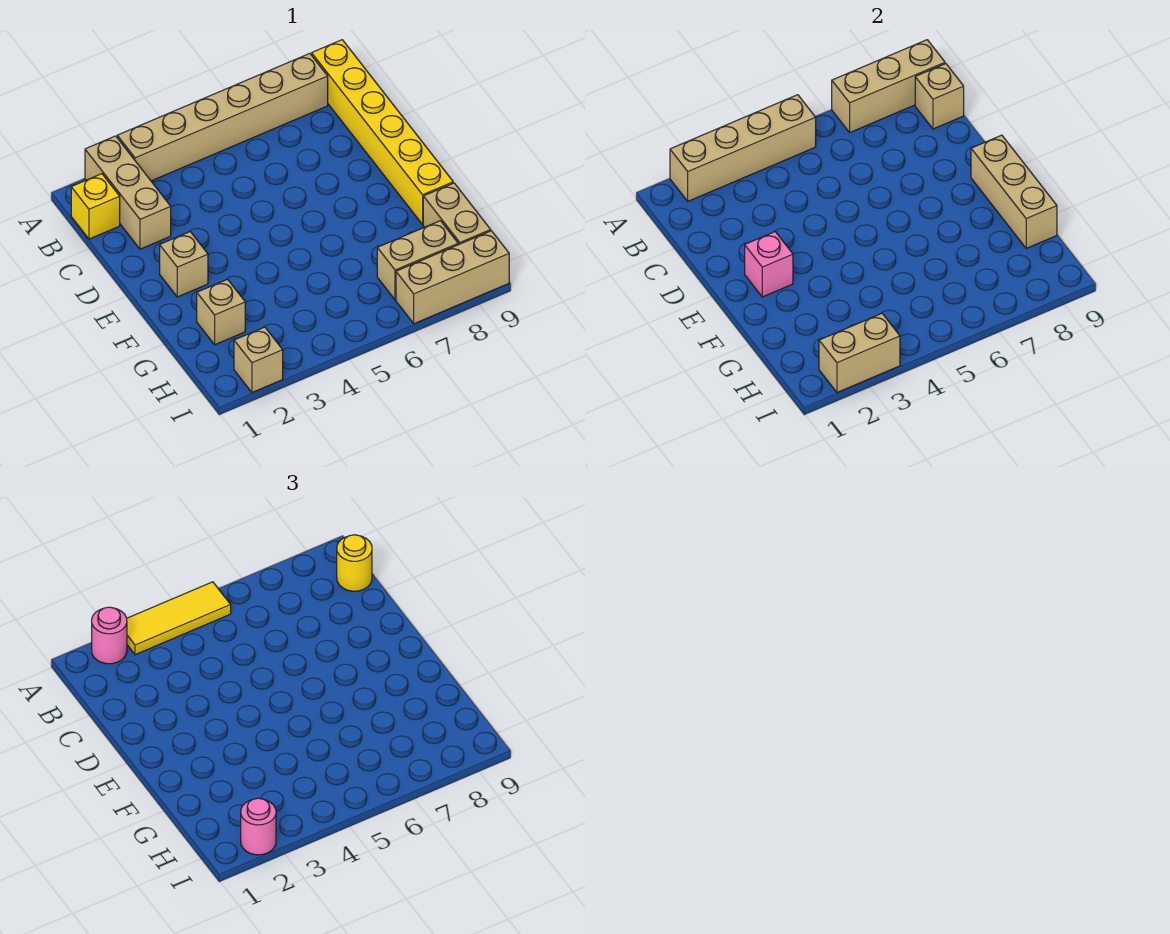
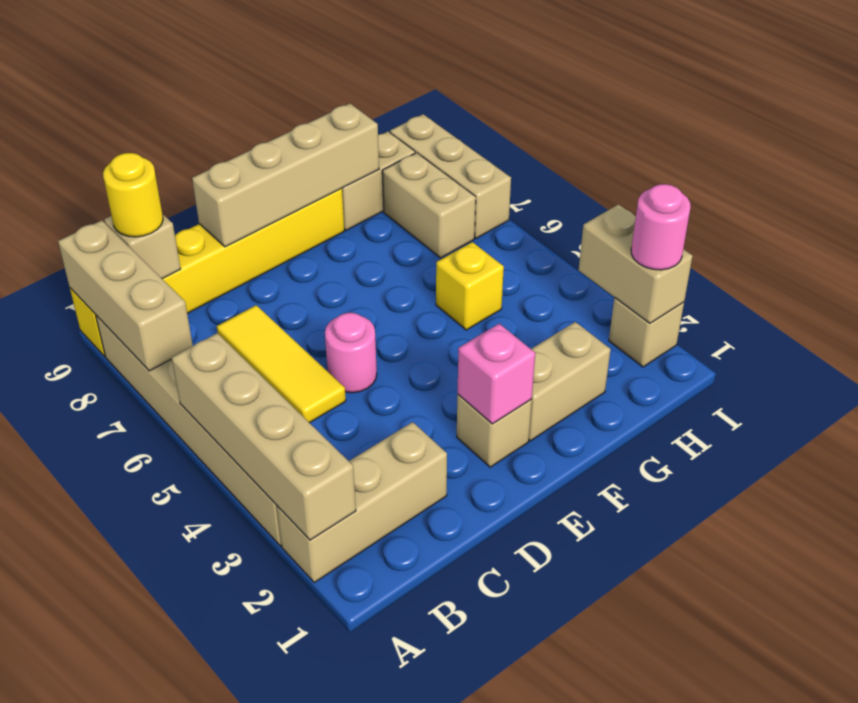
pink round brick A2 level 3 -> pink round brick D5 level 1
yellow tile A3:A5 level 3 -> yellow tile C5:C7 level 1
yellow brick B1 level 1 -> yellow brick G5 level 1
tan brick E9:G9 level 2 -> tan brick D9:G9 level 2
tan brick G2 level 1 -> tan brick F2:G2 level 1

